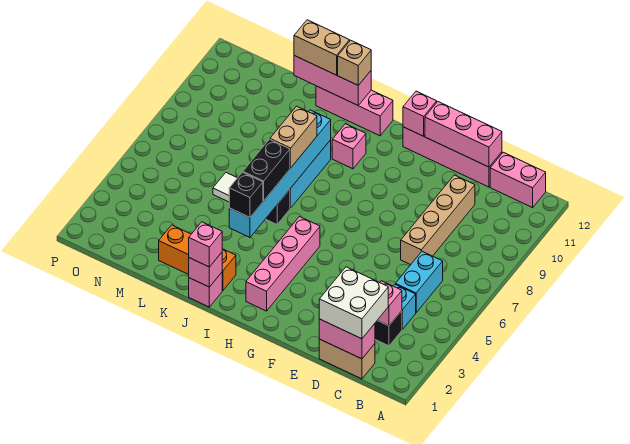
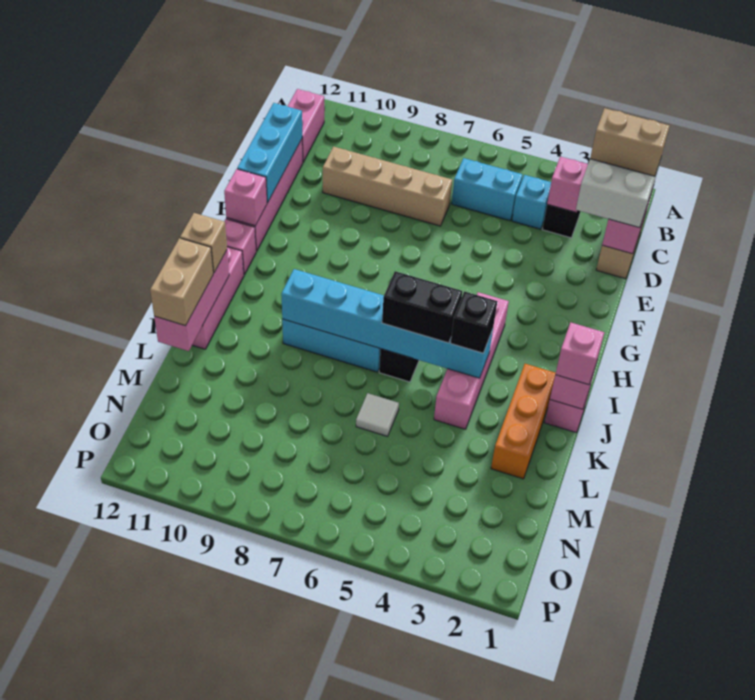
pink brick D12:F12 level 2 -> cyan brick D12:F12 level 2
pink brick H2:H5 level 1 -> pink brick H4:K4 level 1
pink brick I10 level 1 -> pink brick H12 level 1
tan brick J7:J8 level 3 -> tan brick C1:C2 level 4

